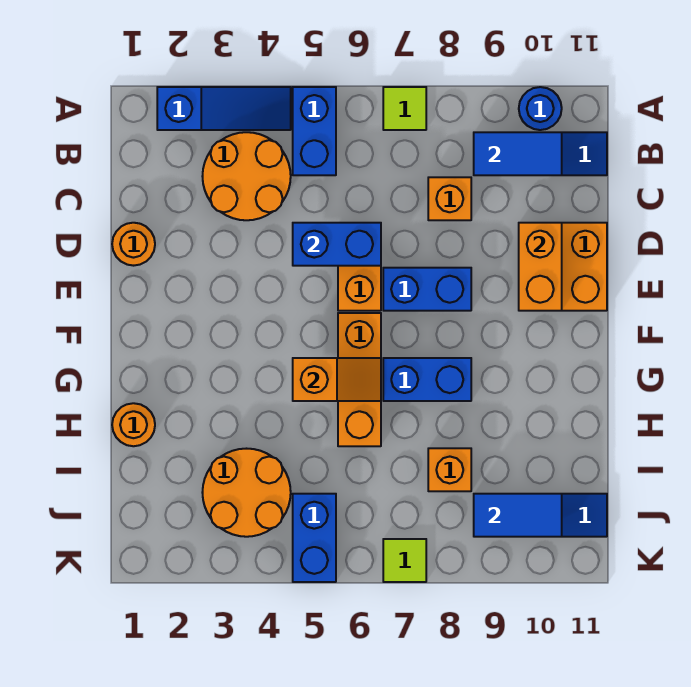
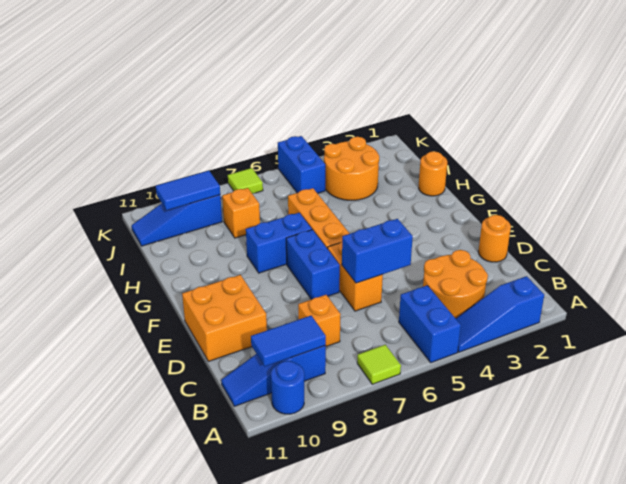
orange brick D10:E10 level 2 -> none
blue brick E7:E8 level 1 -> blue brick E7:F7 level 1
orange slope G5:G6 level 2 top 5 -> none

